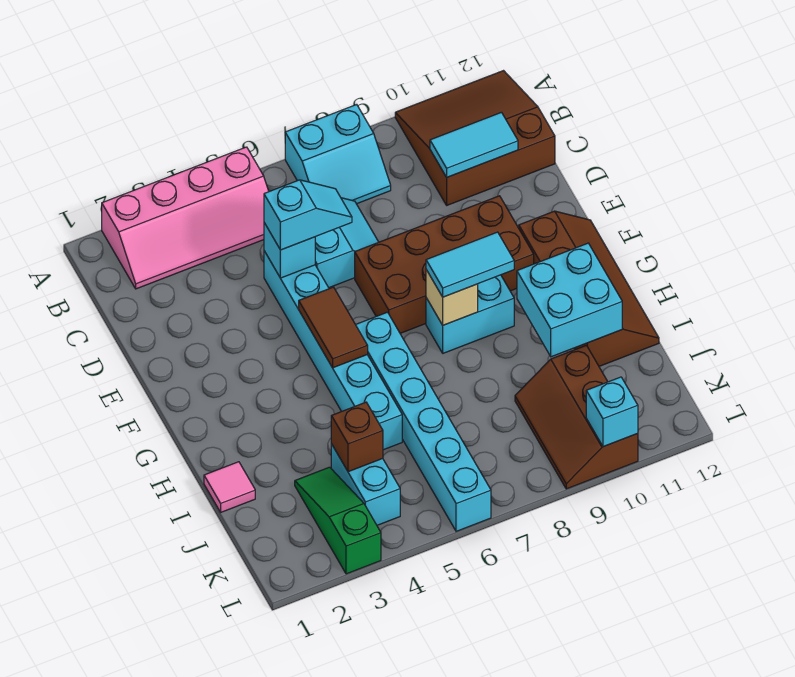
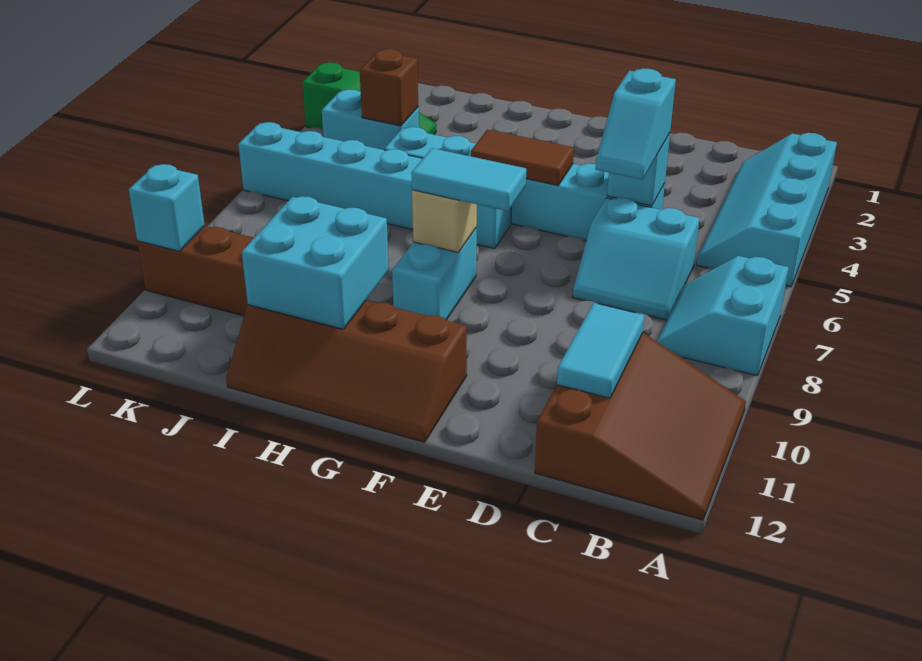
pink slope A2:B5 level 1 top A -> cyan slope A2:B5 level 1 top A
brown brick E7:F10 level 1 -> none
cyan tile G8:G9 level 3 -> cyan tile F8:G8 level 3
pink tile I1 level 1 -> none

